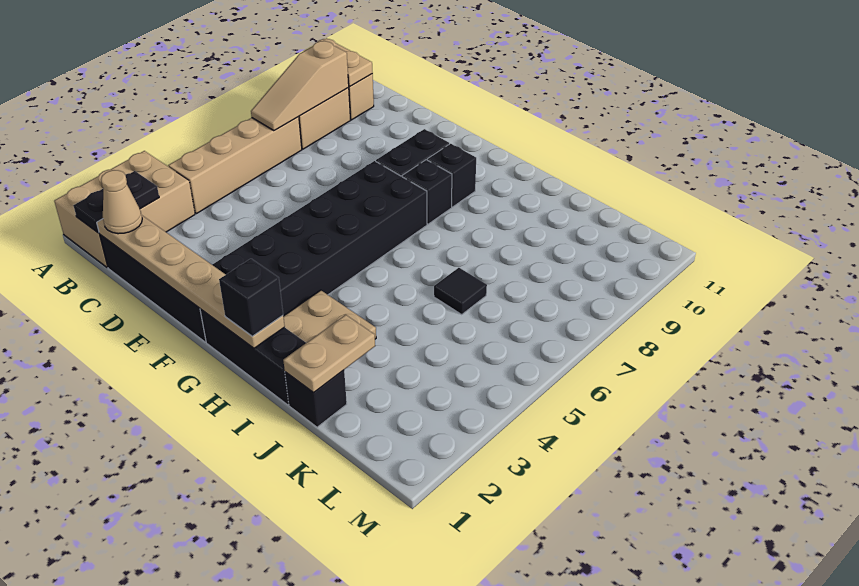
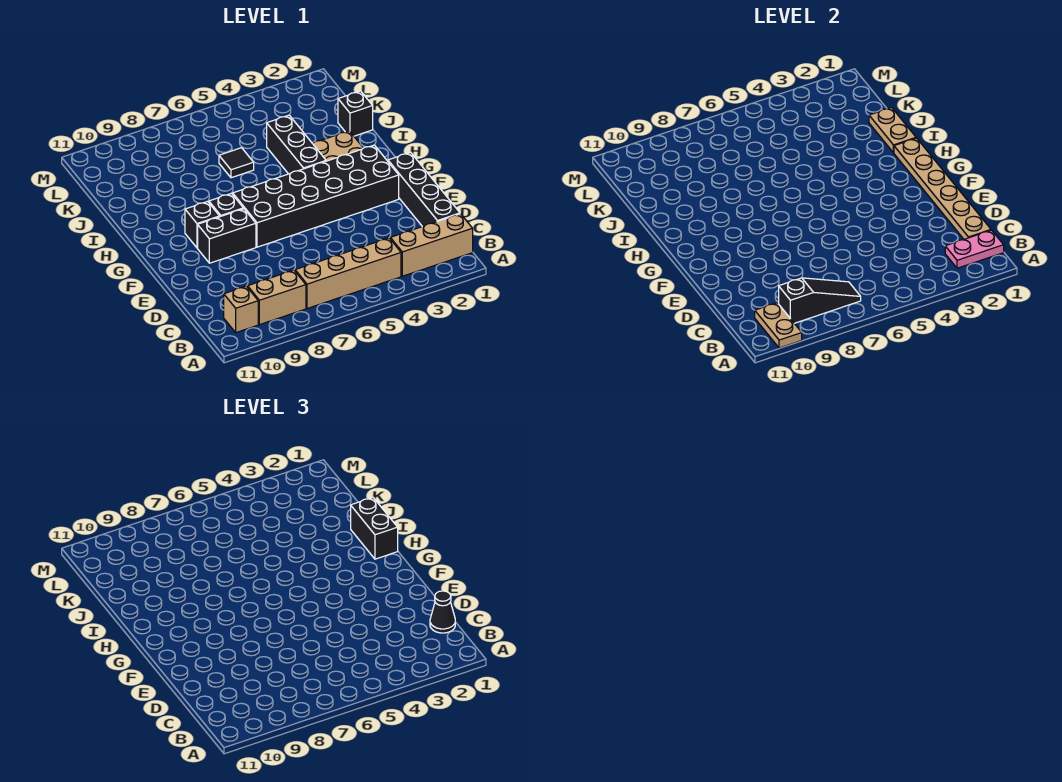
tan brick A1:B3 level 1 -> tan brick B1:B3 level 1
black plate B1:B2 level 2 -> pink plate B1:B2 level 2
tan slope B7:B9 level 2 top 9 -> black slope B7:B9 level 2 top 9
tan cone C1 level 3 -> black cone C1 level 3
black brick G1:I1 level 1 -> black brick H4:J4 level 1
black brick H1 level 3 -> black brick H1:I1 level 3
tan plate J1:J2 level 2 -> tan plate I1:J1 level 2

